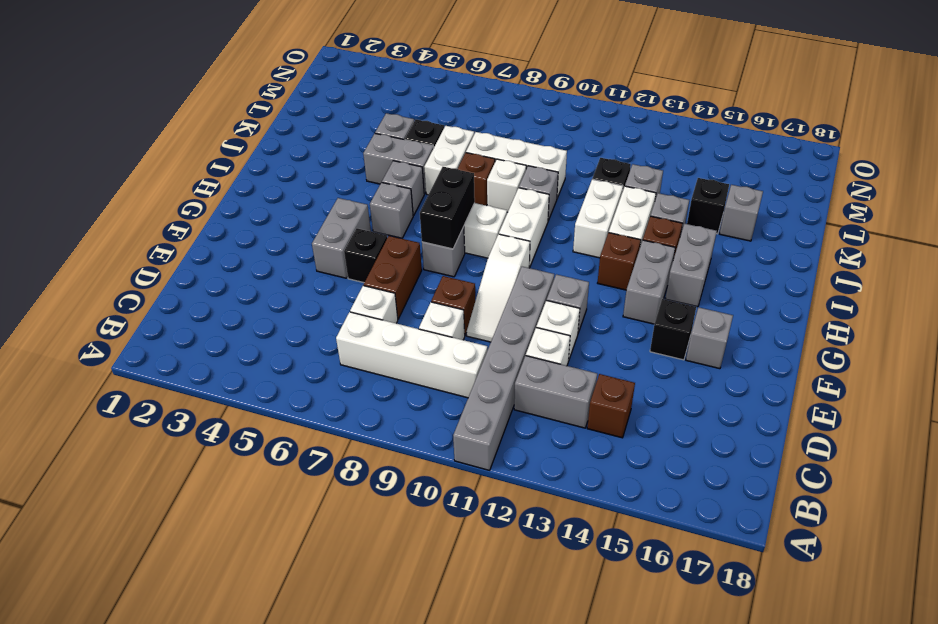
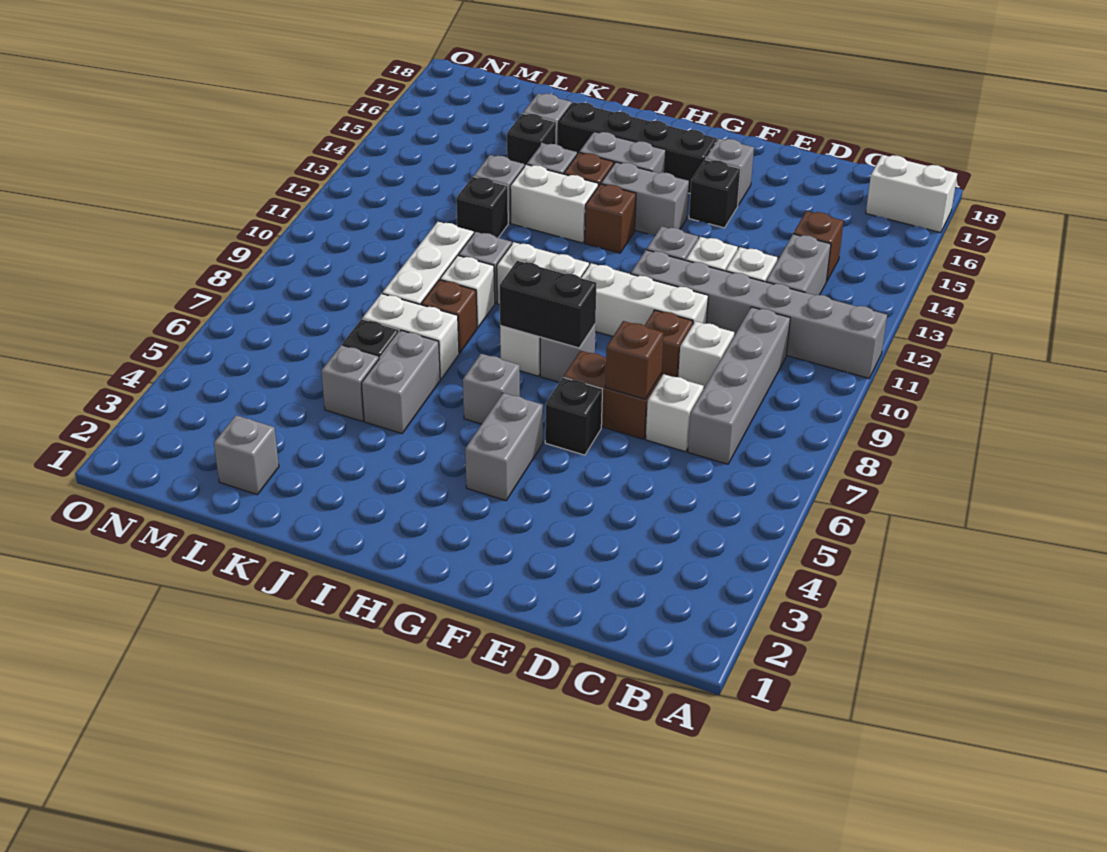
white brick C7:C10 level 1 -> grey brick C7:C10 level 1
none -> brown brick E7 level 2
white slope E10:G10 level 1 top G -> white brick E10:G10 level 1
grey brick F5:G5 level 1 -> grey brick G4:G5 level 1
none -> black brick G16:J16 level 1
grey brick I6 level 1 -> grey brick L2 level 1
white brick I12:J12 level 1 -> white brick A17:B17 level 1

